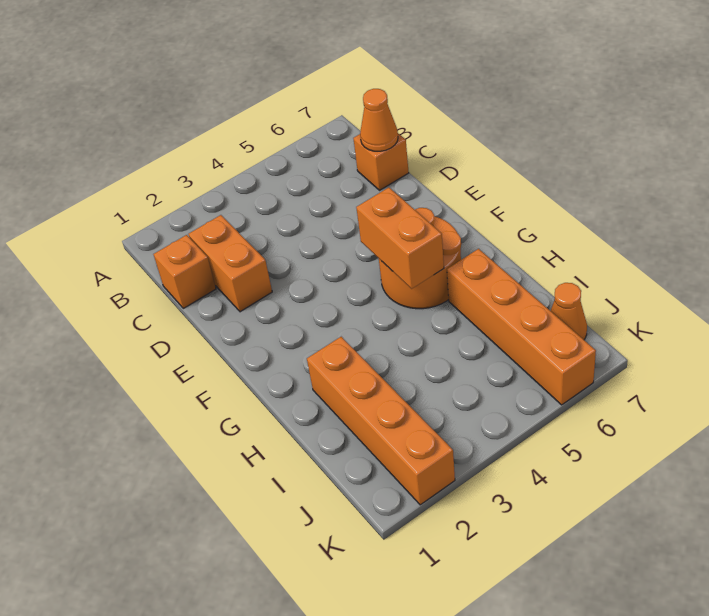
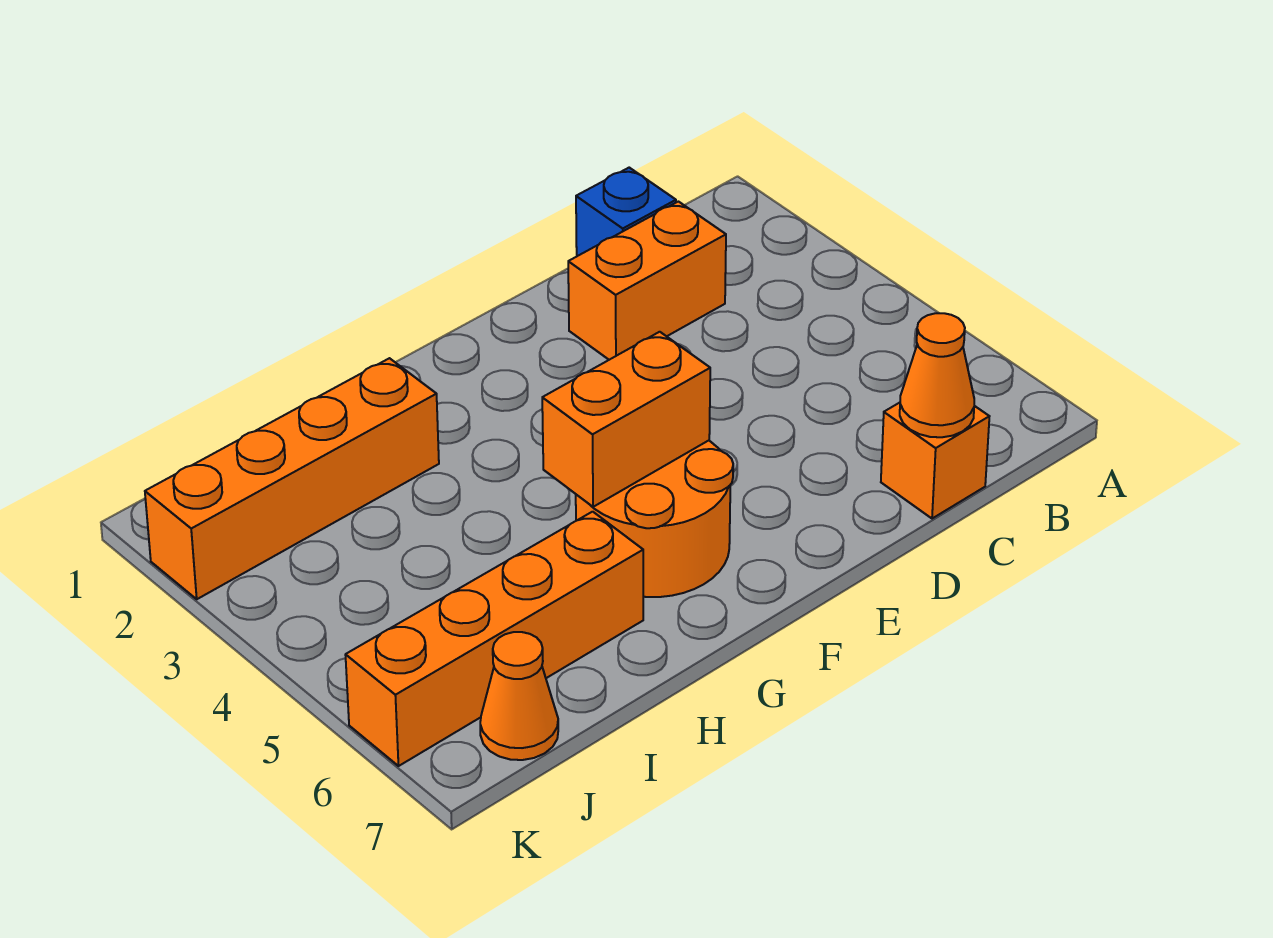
orange brick C1 level 1 -> blue brick C1 level 1

